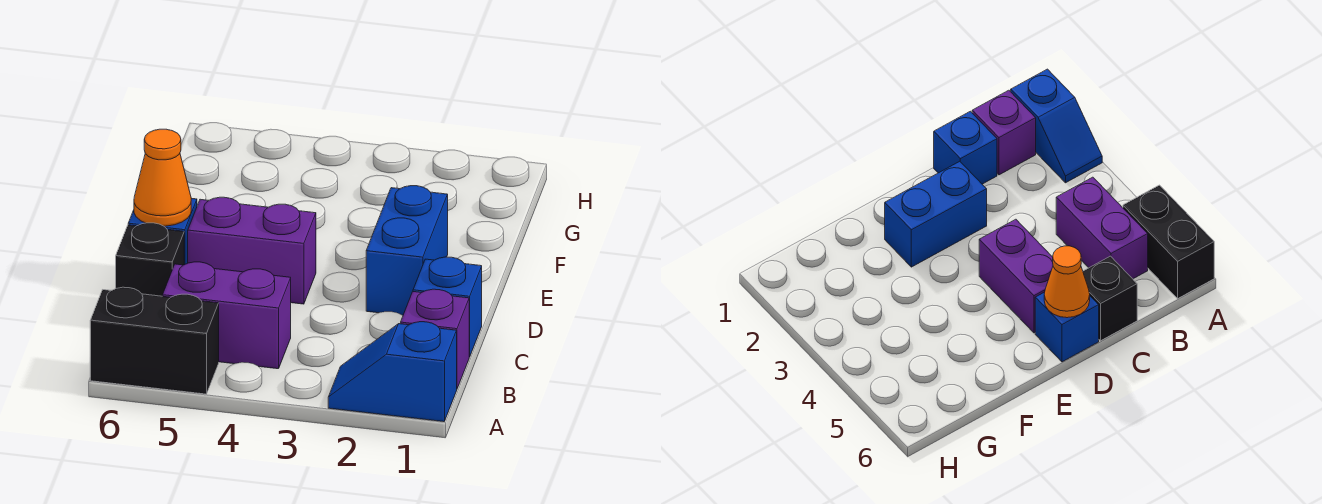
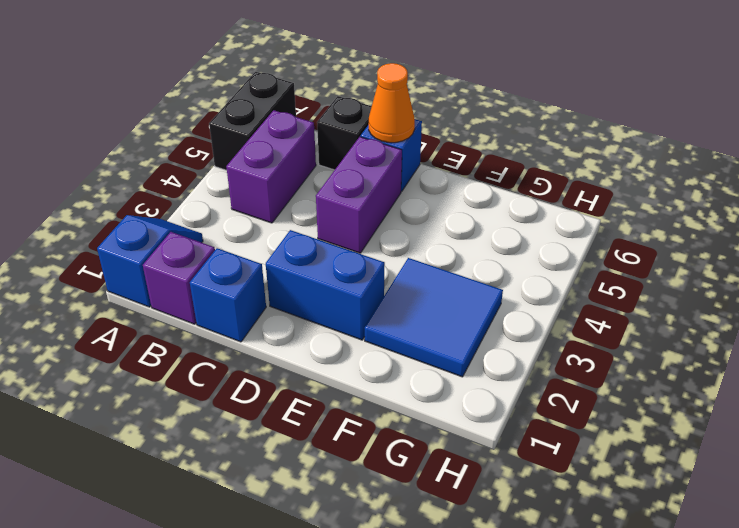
none -> blue tile F2:G3 level 1

